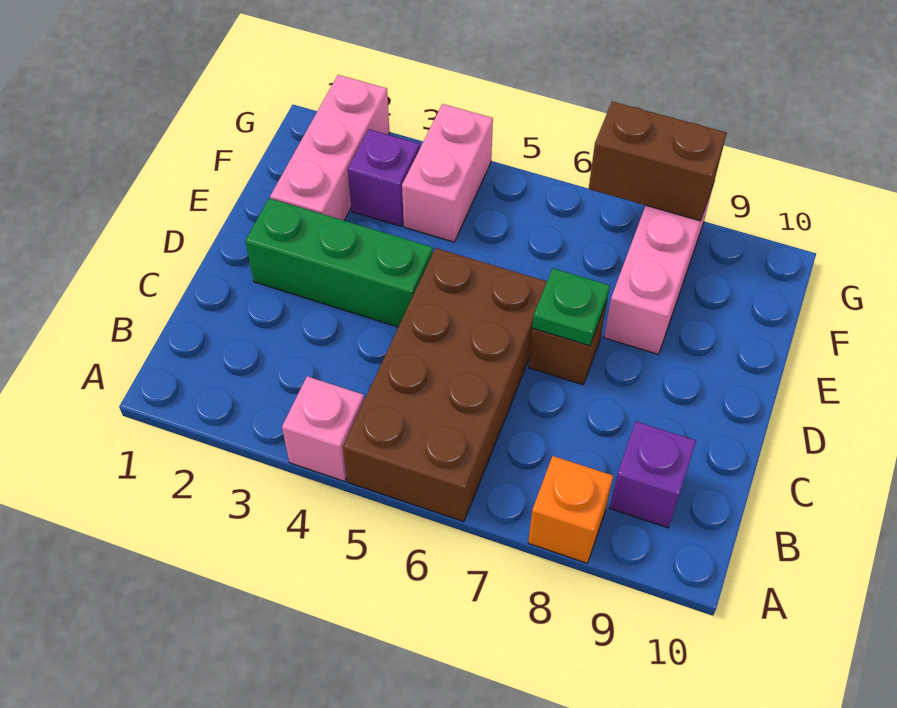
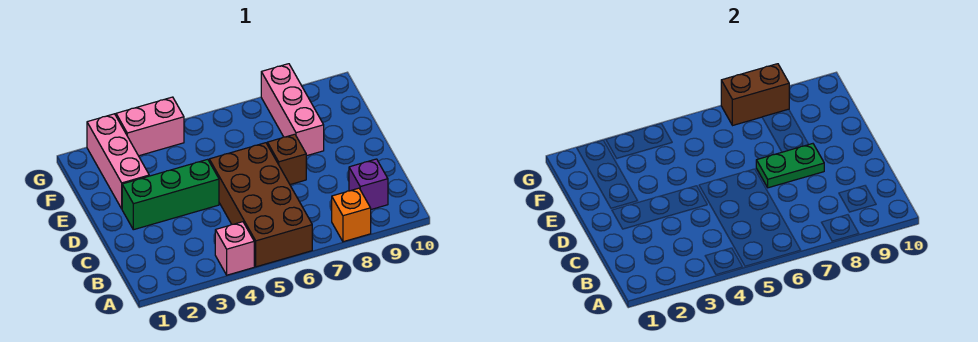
green plate D7 level 2 -> green plate D7:D8 level 2
purple brick F3 level 1 -> none
pink brick F4:G4 level 1 -> pink brick G3:G4 level 1

